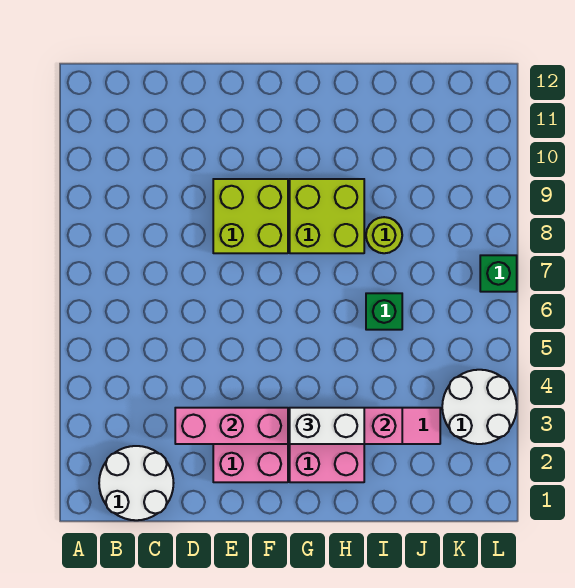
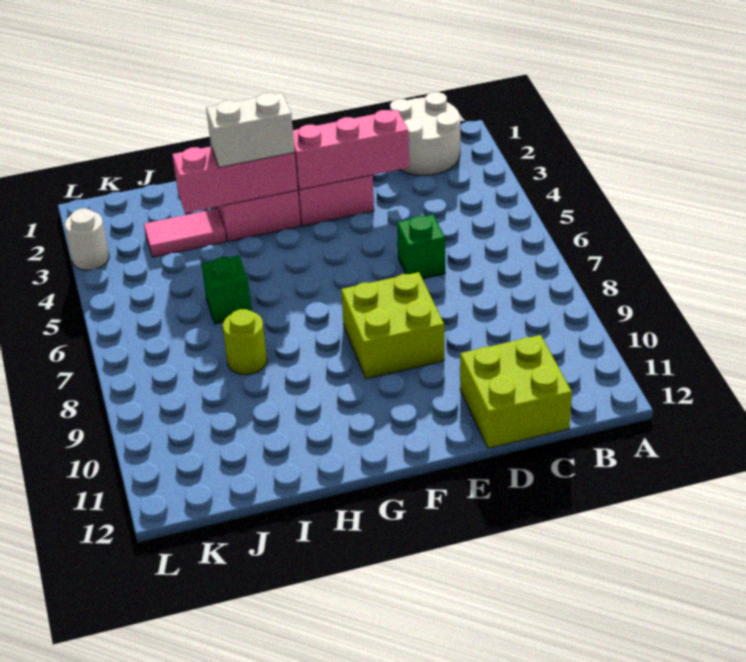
lime brick G8:H9 level 1 -> lime brick C11:D12 level 1
white round brick K3:L4 level 1 -> white round brick L3 level 1
green brick L7 level 1 -> green brick D6 level 1

